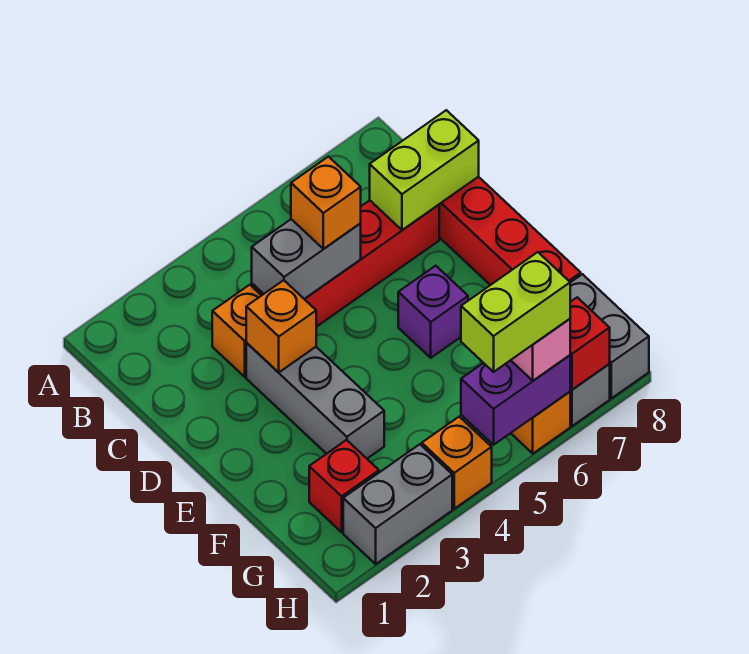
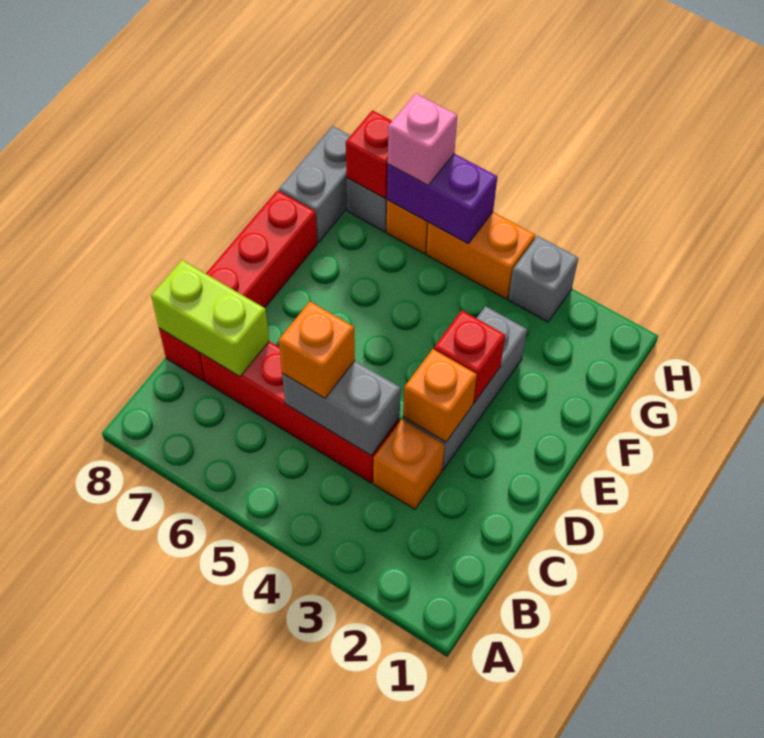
purple brick E6 level 1 -> none
red brick G2 level 1 -> red brick E3 level 2
grey brick H2:H3 level 1 -> grey brick H3 level 1
orange brick H4 level 1 -> orange brick H4:H5 level 1
lime brick H5:H6 level 4 -> none

